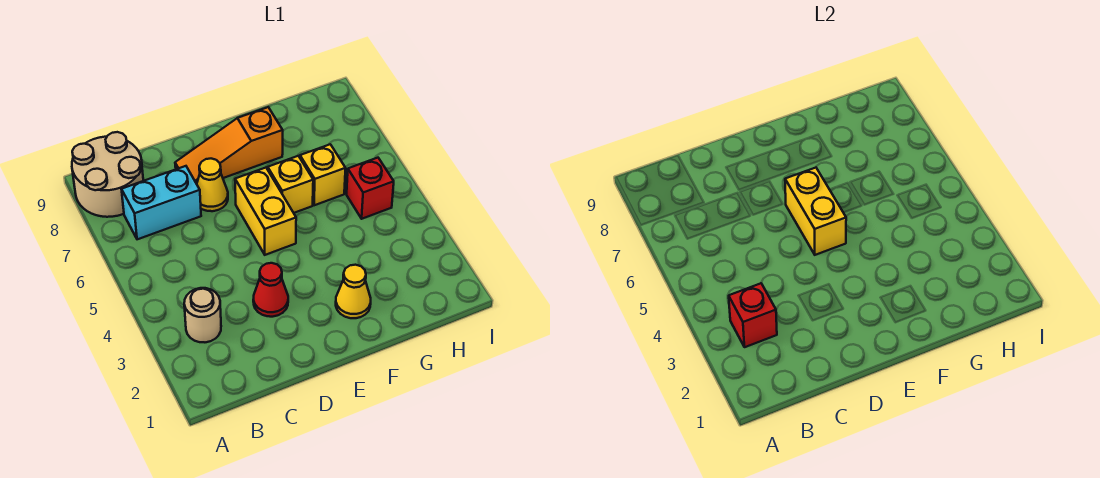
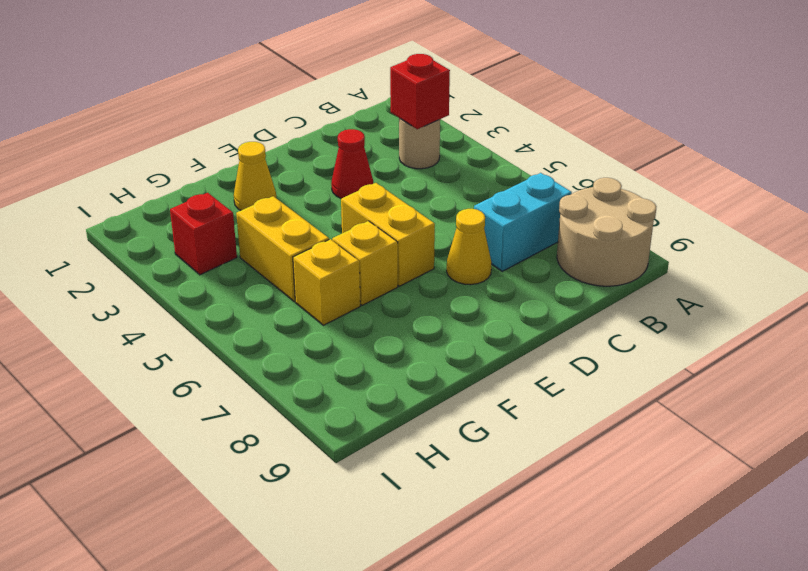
orange slope D8:F8 level 1 top F -> none
yellow brick E5:E6 level 2 -> yellow brick G4:G5 level 1
red brick H5 level 1 -> red brick H3 level 1

